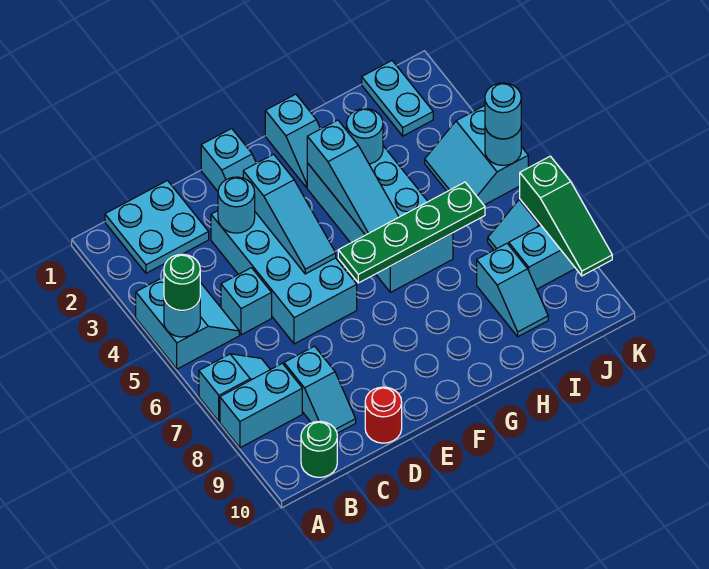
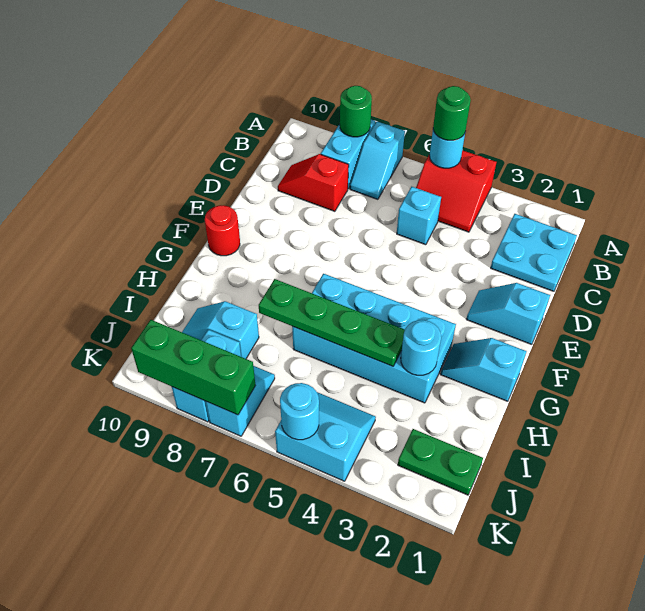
cyan slope A4:B5 level 1 top A -> red slope A4:B5 level 1 top A
green round brick B10 level 1 -> green round brick A8 level 2
cyan slope C8:C9 level 1 top 8 -> red slope C8:C9 level 1 top 8
cyan brick D3:E6 level 1 -> none
cyan round brick D3 level 2 -> none
red round brick D10 level 1 -> red round brick F10 level 1
cyan slope E3:E5 level 2 top 3 -> none
green plate F6:I6 level 2 -> green plate H4:H7 level 2
cyan slope G3:G5 level 2 top 3 -> none
cyan plate J1:J2 level 1 -> green plate J1:J2 level 1
cyan round brick K5 level 3 -> none
green slope K7:K9 level 2 top 7 -> green brick K7:K9 level 2

